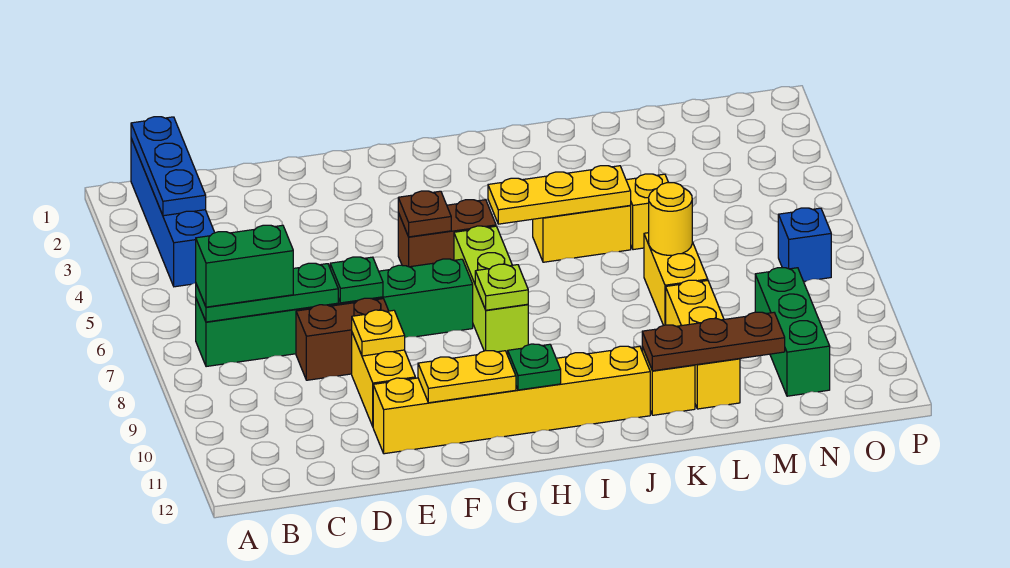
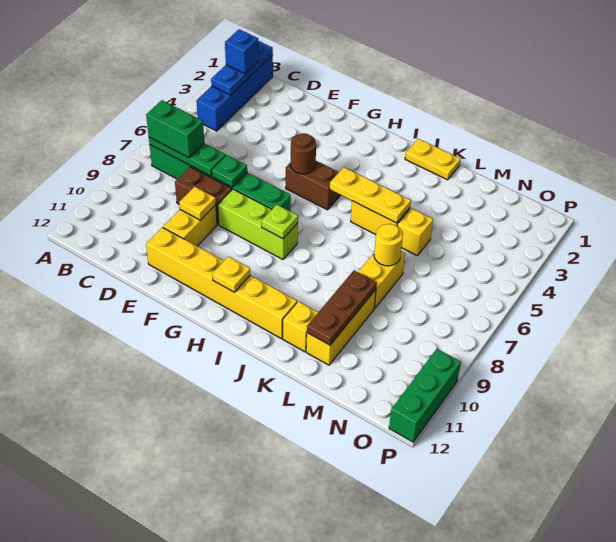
yellow plate F11:G11 level 2 -> yellow plate J1:K1 level 1
brown plate G5 level 2 -> brown round brick G5 level 2
lime brick H6:H8 level 1 -> lime brick F8:H8 level 1
green plate H11 level 2 -> yellow plate H11 level 2
brown plate K11:M11 level 2 -> brown plate L9:L11 level 2
green brick N9:N11 level 1 -> green brick P10:P12 level 1
blue brick O7 level 1 -> blue brick B2 level 3

